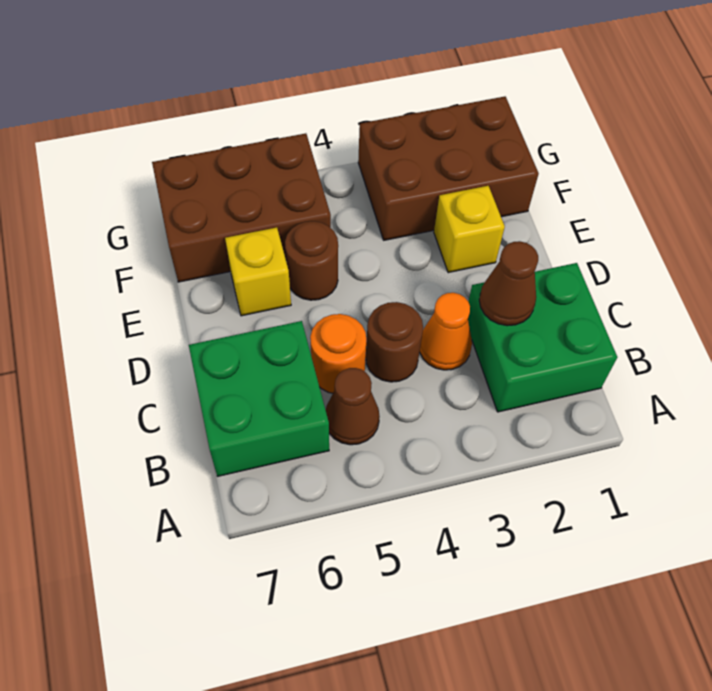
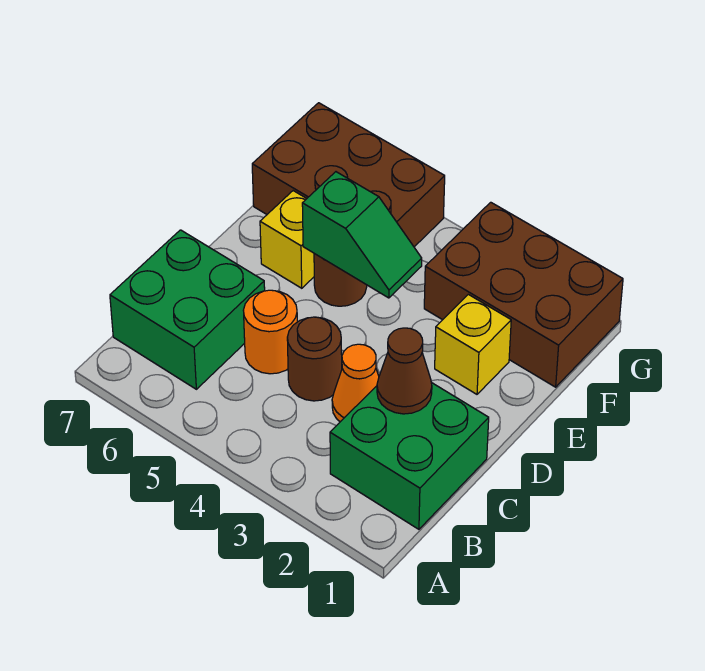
brown cone B5 level 1 -> none
none -> green slope E4:E5 level 2 top 5

